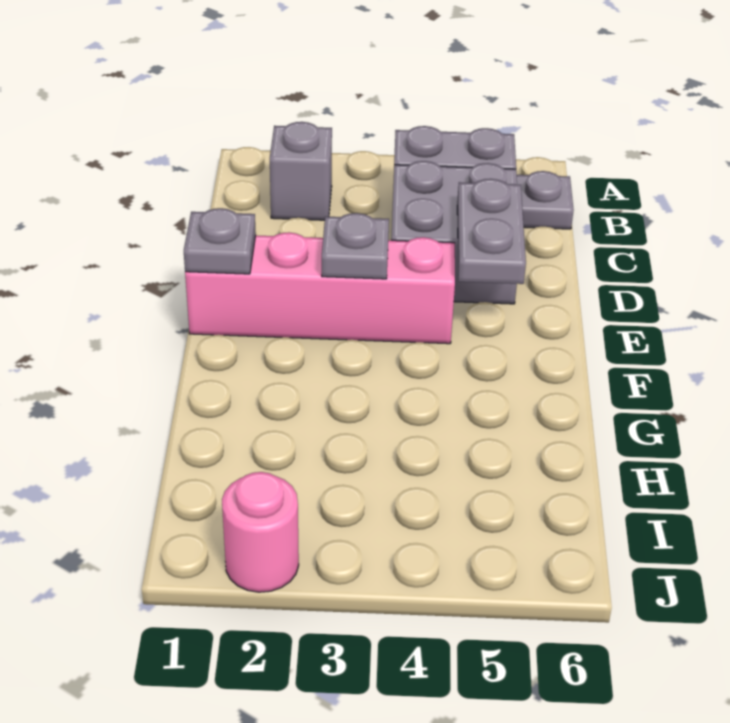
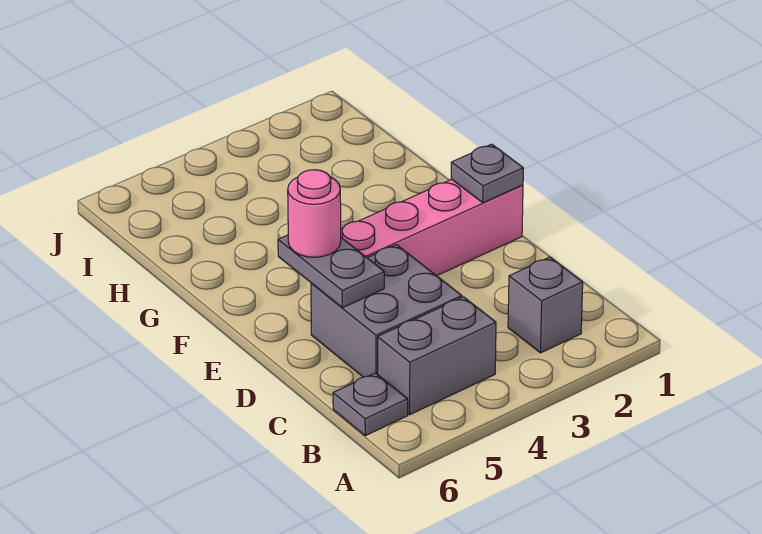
grey plate E3 level 2 -> none
pink round brick J2 level 1 -> pink round brick E5 level 3

